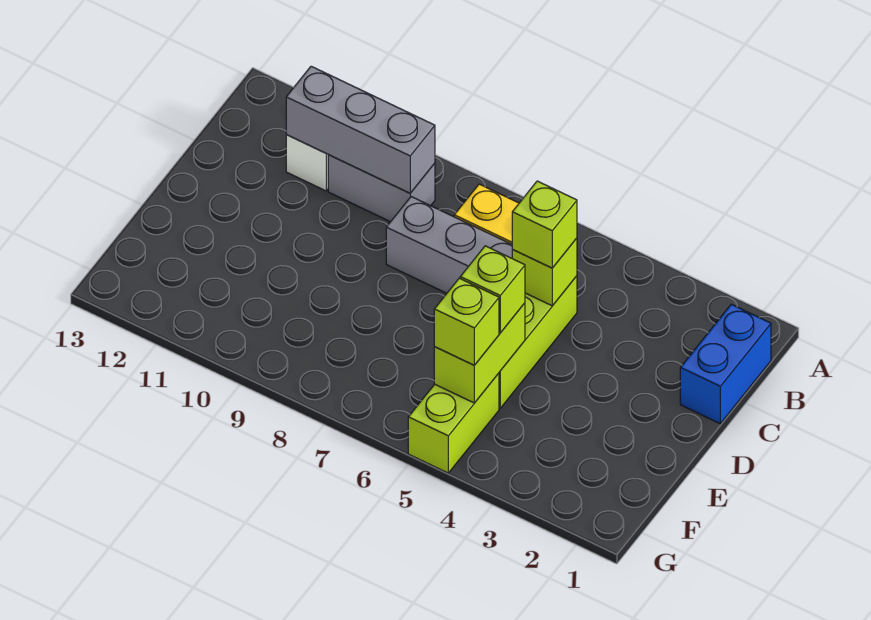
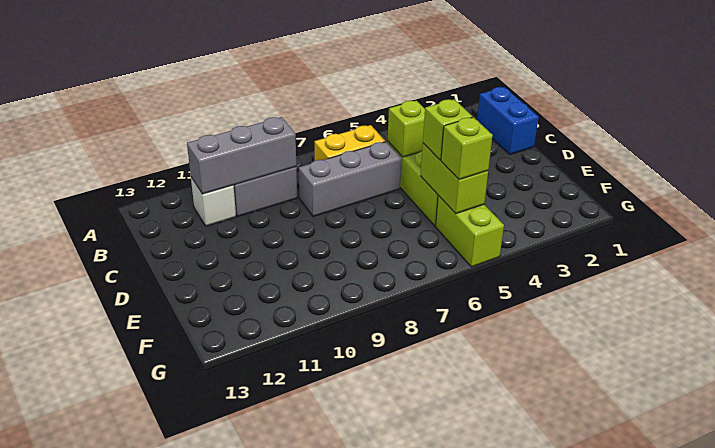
lime brick C5 level 3 -> none

